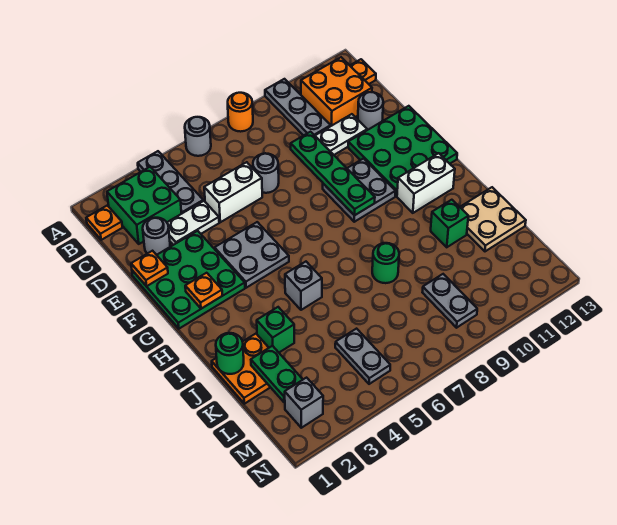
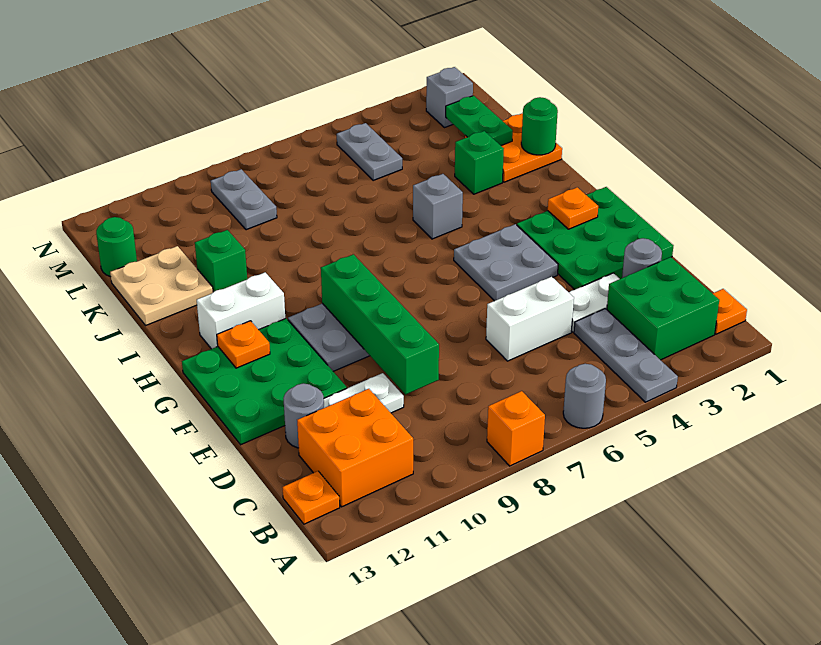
orange round brick A8 level 1 -> orange brick A8 level 1
grey plate A10:C10 level 1 -> none
grey round brick D7 level 1 -> none
green plate D9:G9 level 2 -> green brick D9:G9 level 2
orange plate E1 level 2 -> orange plate G12 level 2
green round brick J8 level 1 -> green round brick L13 level 1

